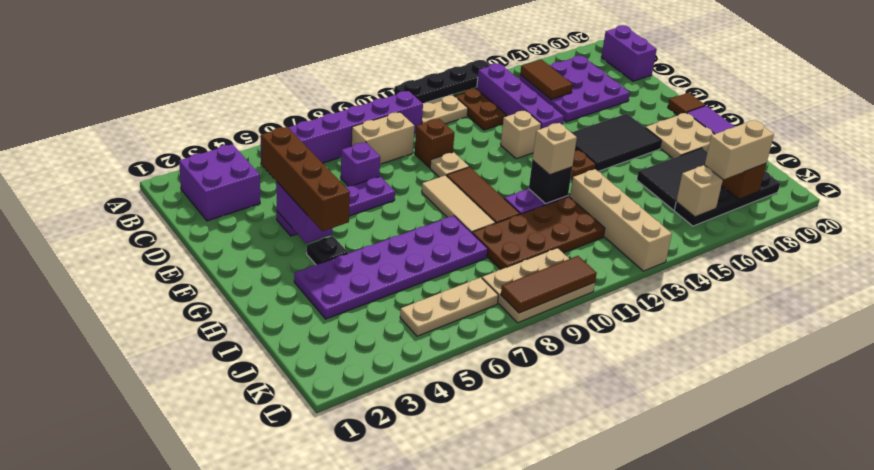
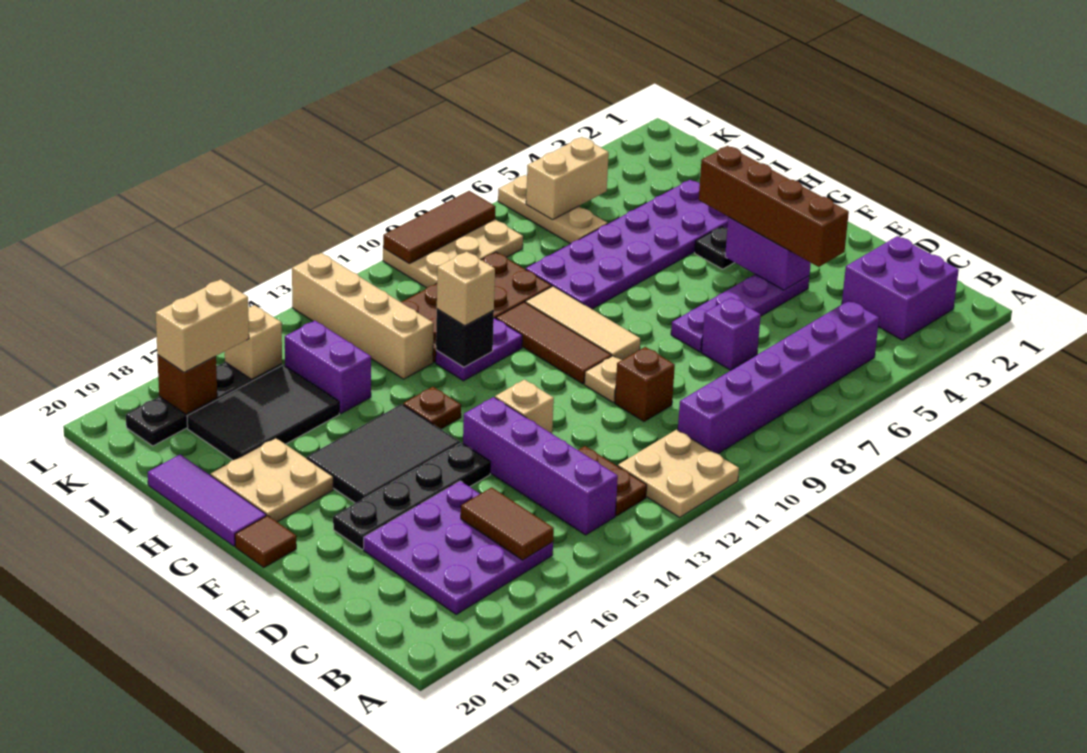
black plate A11:A14 level 2 -> black plate E15:E18 level 1
purple brick B20:C20 level 1 -> purple brick I15:J15 level 1
tan brick C8:C9 level 1 -> tan brick K5:K6 level 2
tan plate K5:K7 level 1 -> tan plate J6:L6 level 1

